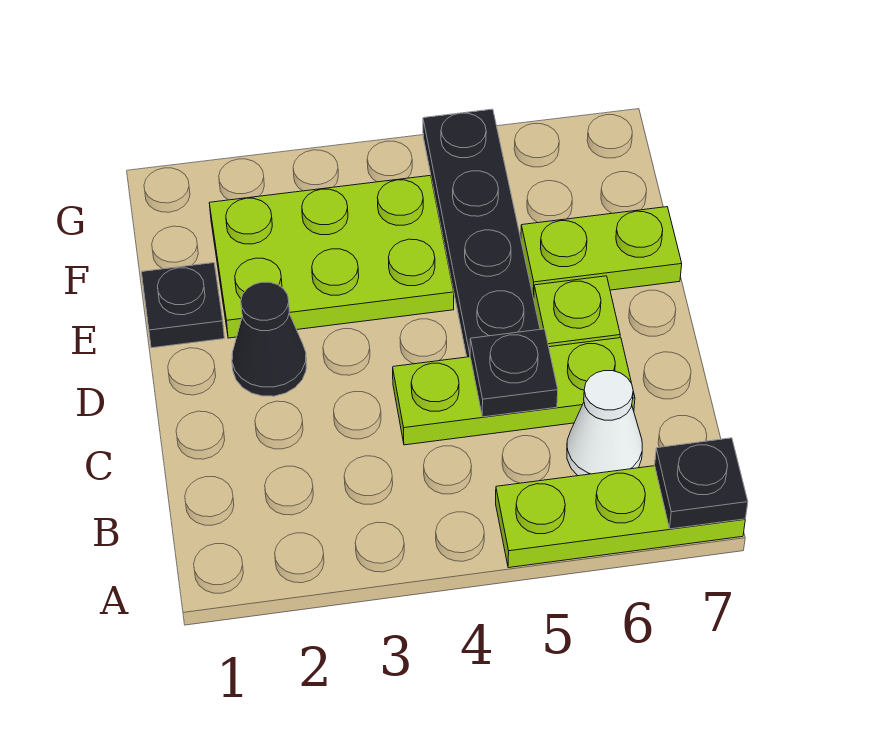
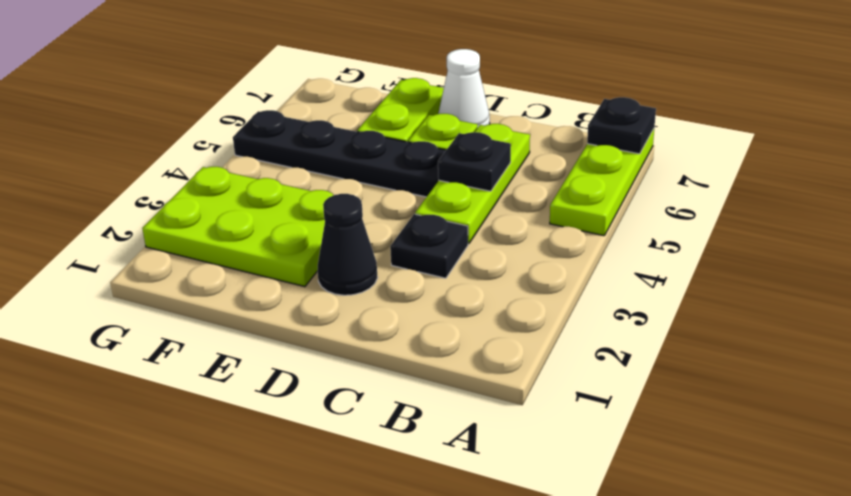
white cone B6 level 1 -> white cone D7 level 1
black plate E1 level 1 -> black plate C3 level 1
lime plate E2:F4 level 1 -> lime plate E2:G3 level 1

